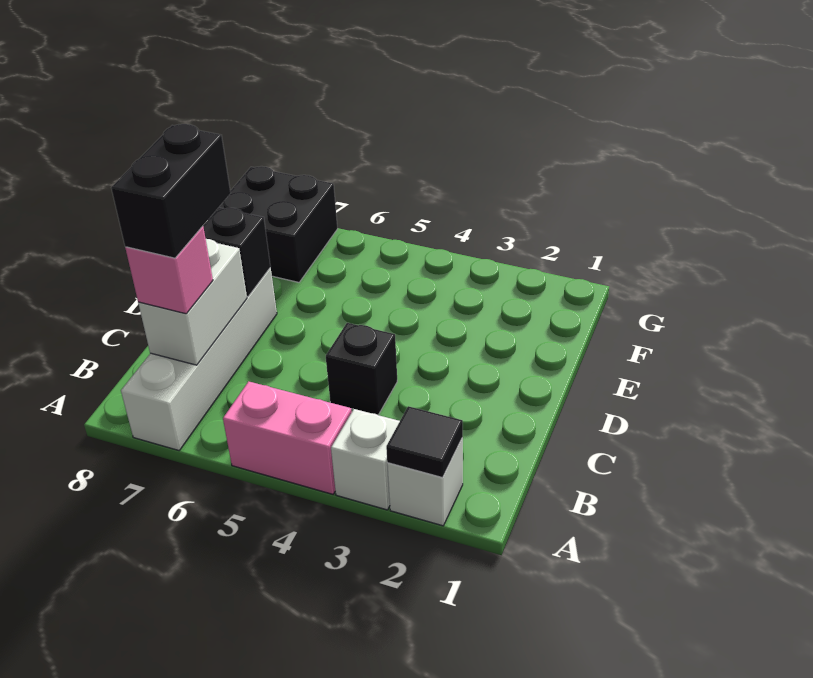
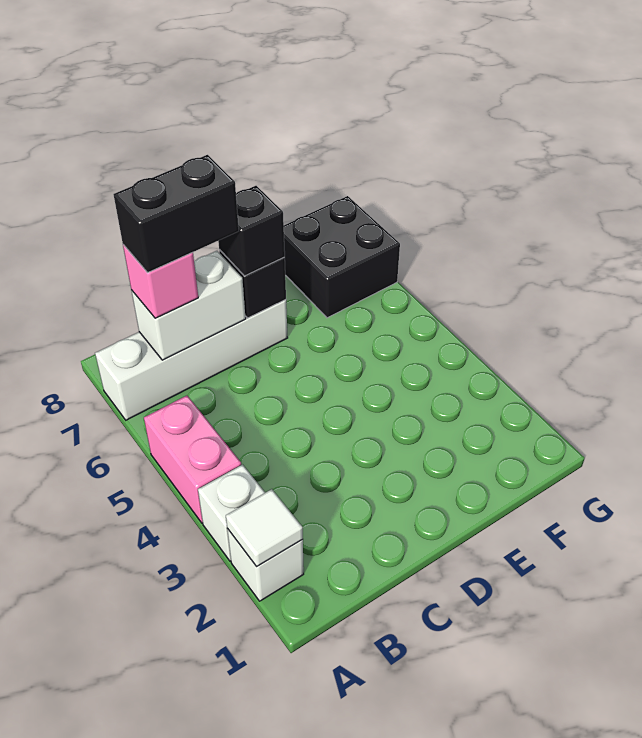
black tile A2 level 2 -> white tile A2 level 2
black brick C4 level 1 -> black brick D7 level 3

